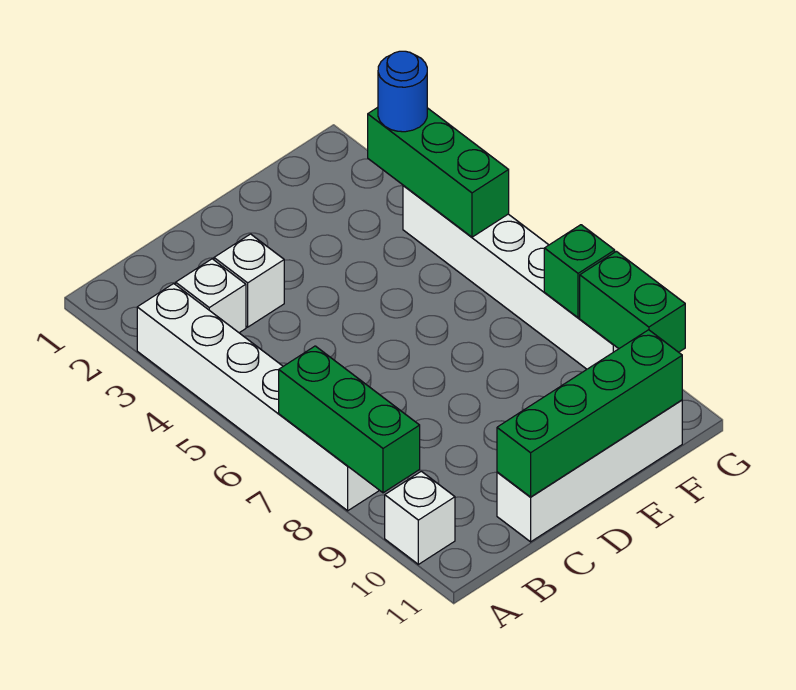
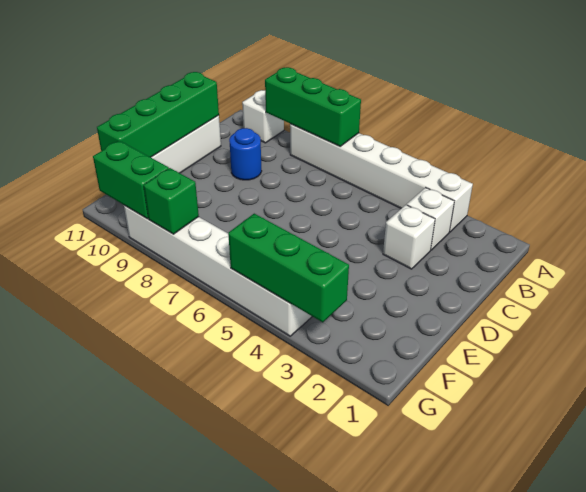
blue round brick G3 level 3 -> blue round brick C9 level 1

